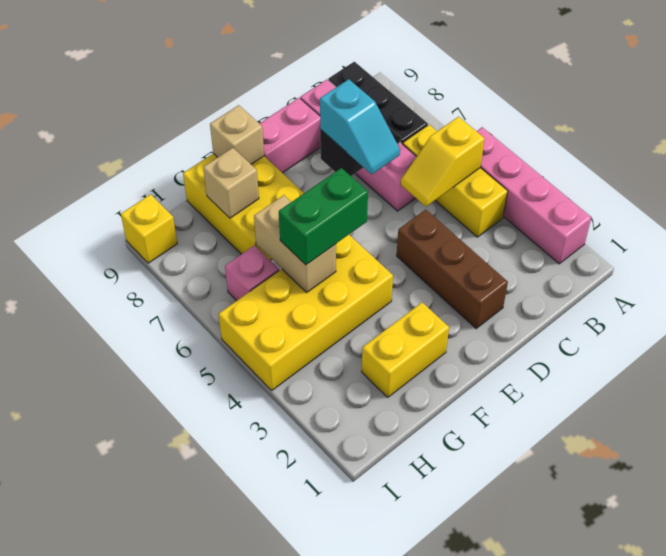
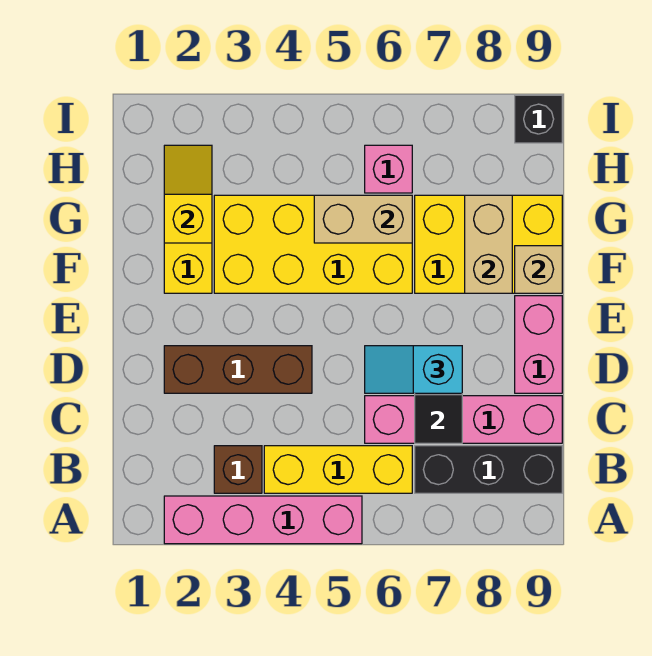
none -> brown brick B3 level 1
yellow slope B5:C5 level 2 top B -> yellow slope G2:H2 level 2 top G
yellow brick F4:I5 level 1 -> yellow brick F3:G6 level 1
green brick F5:G5 level 3 -> none
tan brick G8 level 2 -> tan brick F8:G8 level 2
yellow brick I9 level 1 -> black brick I9 level 1

